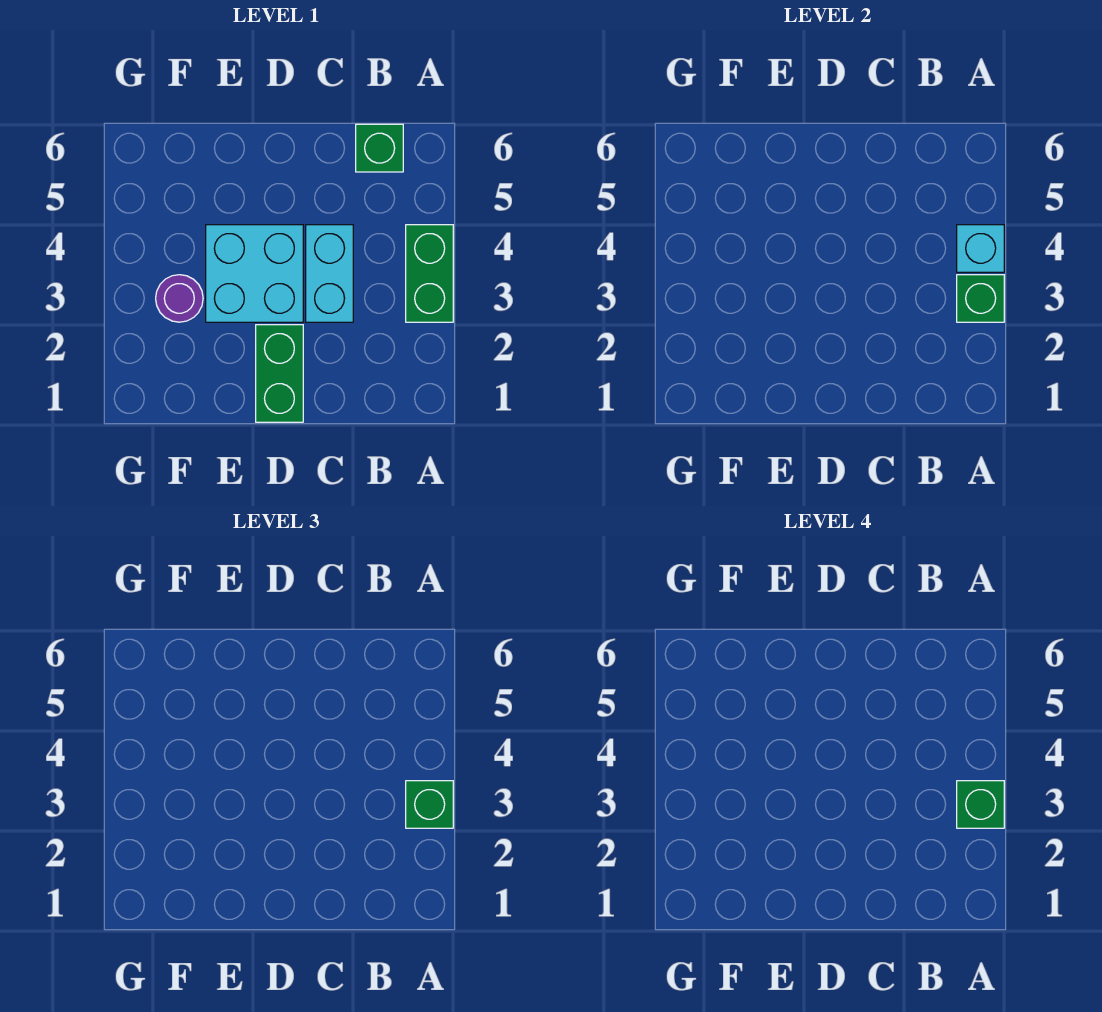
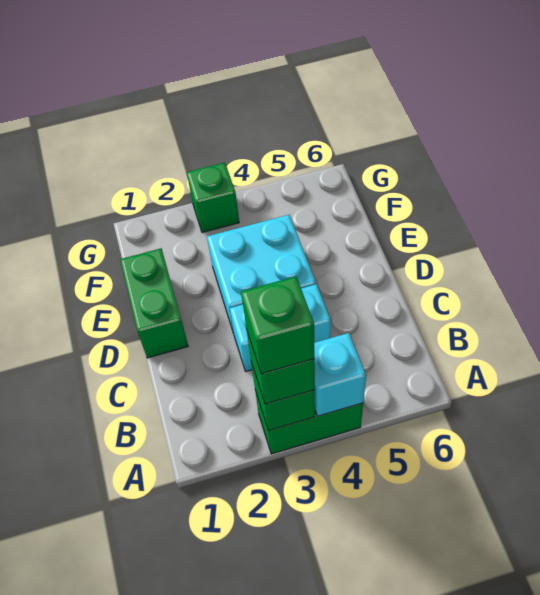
green brick B6 level 1 -> green brick G3 level 1
green brick D1:D2 level 1 -> green brick D1:E1 level 1
purple round brick F3 level 1 -> none

